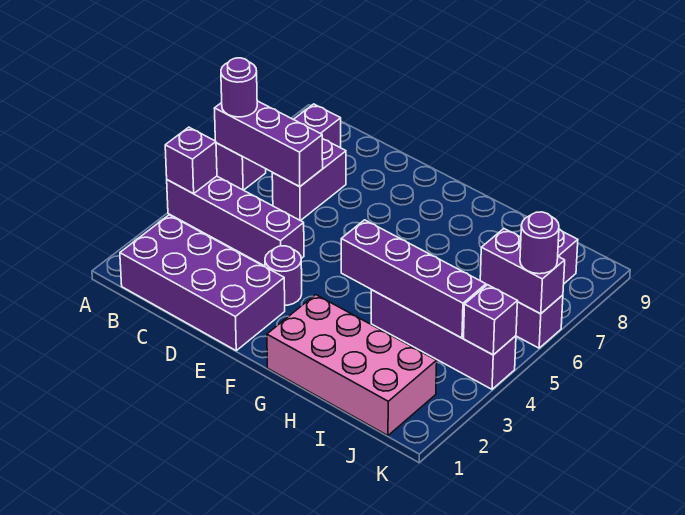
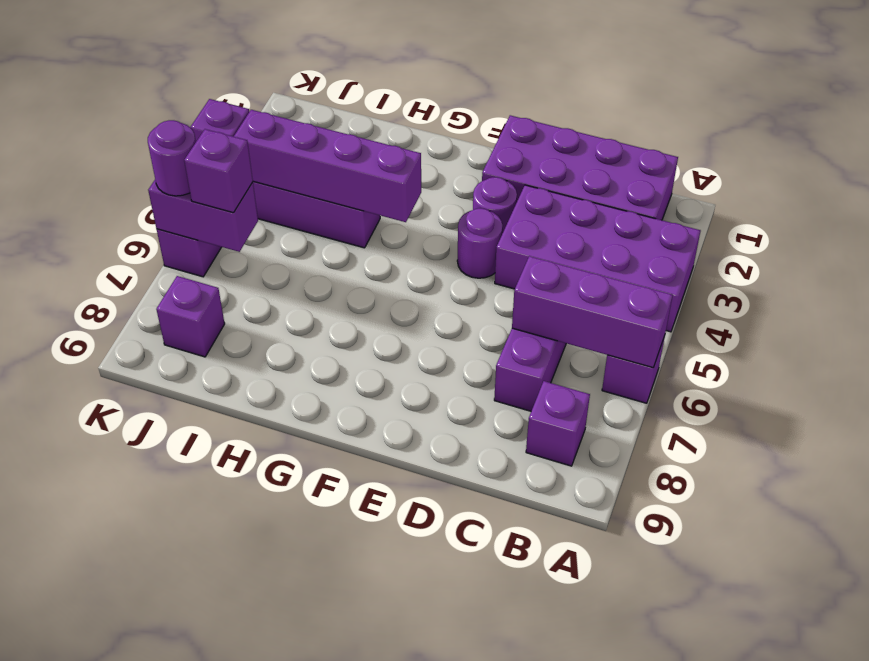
purple brick A4:D4 level 1 -> purple brick A3:D4 level 1
purple brick A4 level 2 -> purple brick J6 level 3
purple round brick A6 level 3 -> purple round brick E4 level 1
pink brick G1:J2 level 1 -> none

